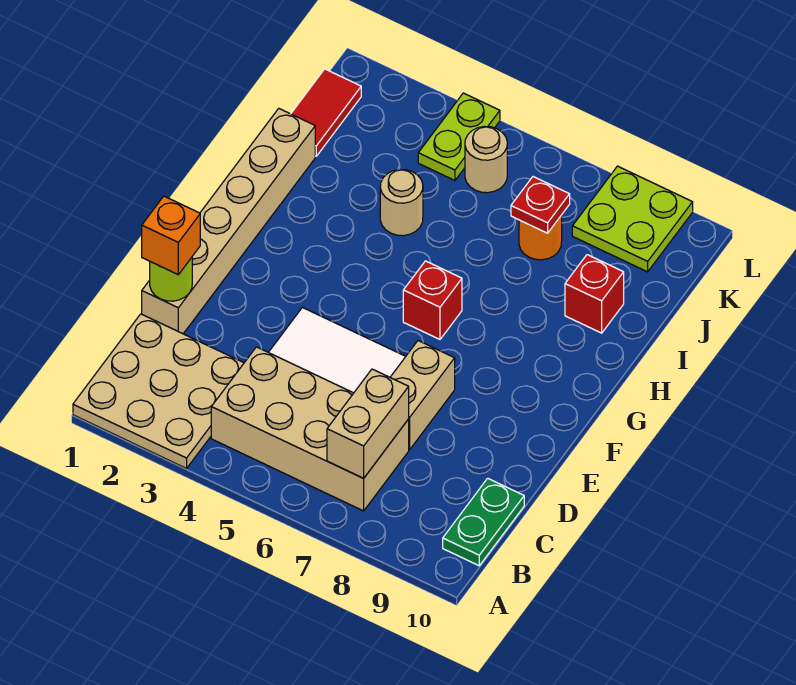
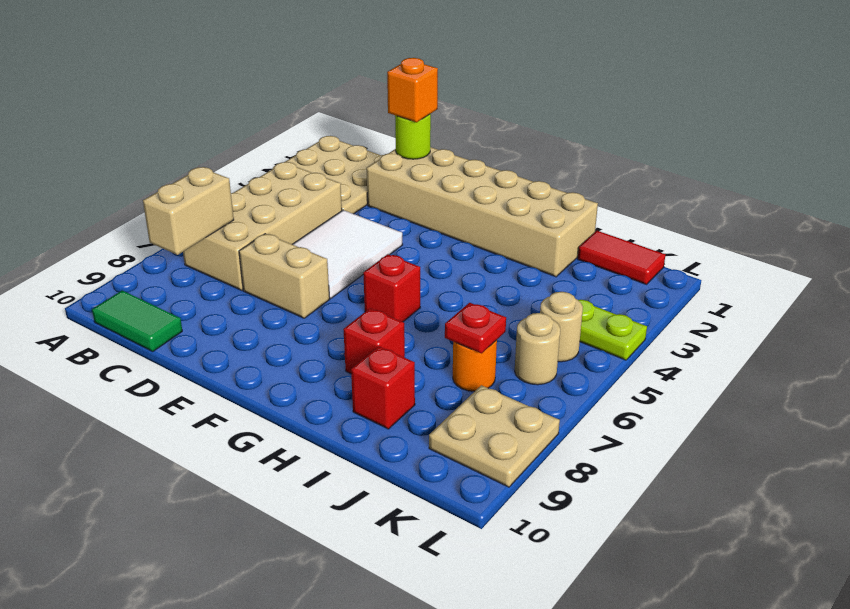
tan brick B7:C7 level 2 -> tan brick B7:B8 level 2
green plate B10:C10 level 1 -> green tile B10:C10 level 1
tan brick D1:I1 level 1 -> tan brick D1:I2 level 1
none -> red brick H8 level 1
tan round brick I4 level 1 -> tan round brick K6 level 1
lime plate K8:L9 level 1 -> tan plate K8:L9 level 1

